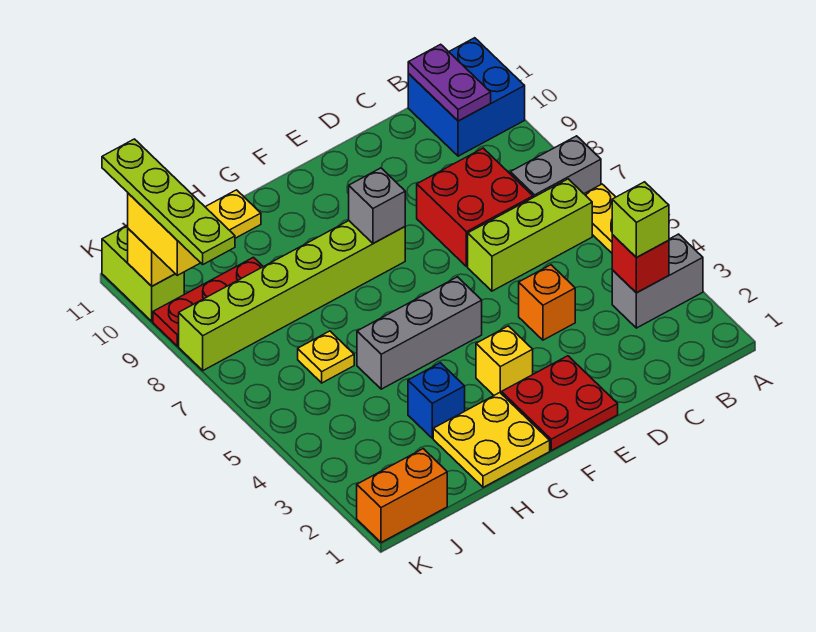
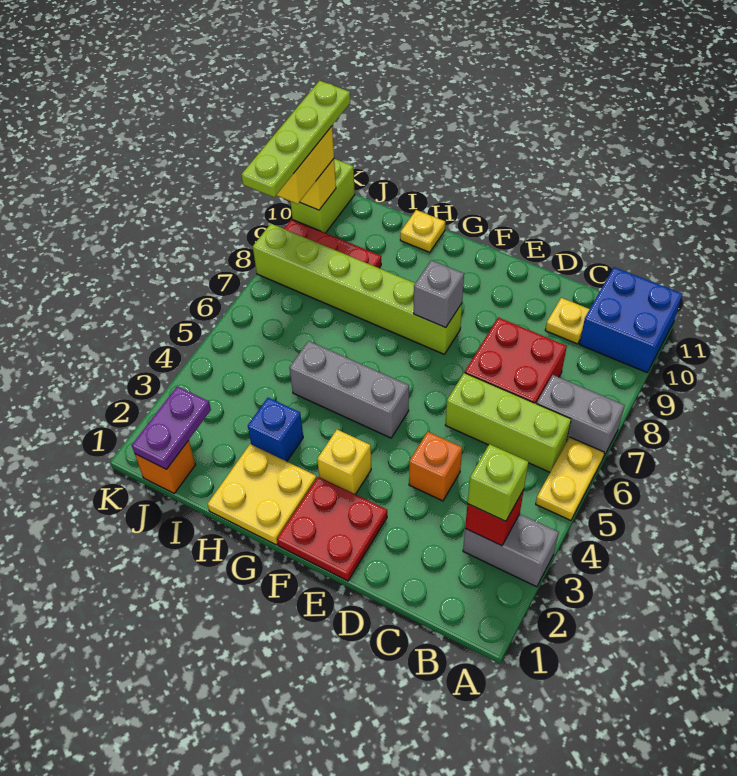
purple plate B10:B11 level 2 -> purple plate J1:J2 level 2
yellow plate I6 level 1 -> yellow plate C10 level 1
orange brick J1:K1 level 1 -> orange brick J1 level 1

